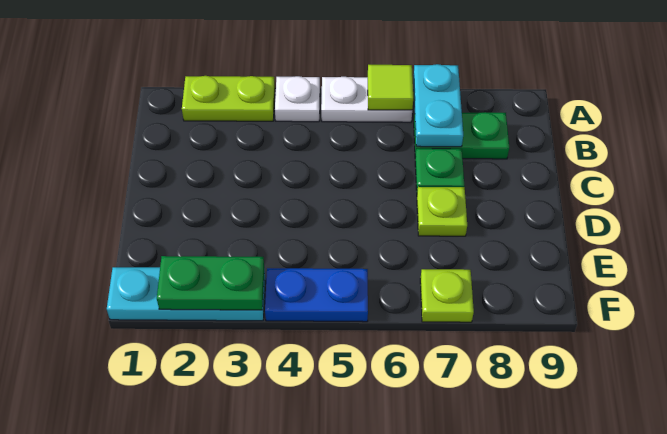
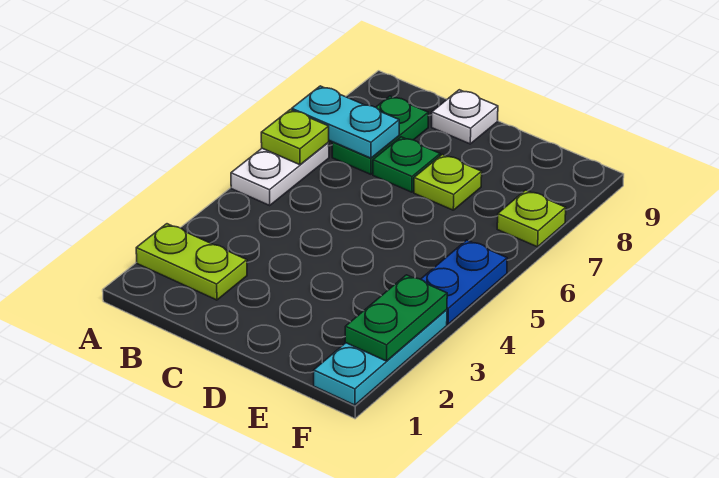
lime plate A2:A3 level 1 -> lime plate A2:B2 level 1
white plate A4 level 1 -> white plate C9 level 1
lime tile A6 level 2 -> lime plate A6 level 2

